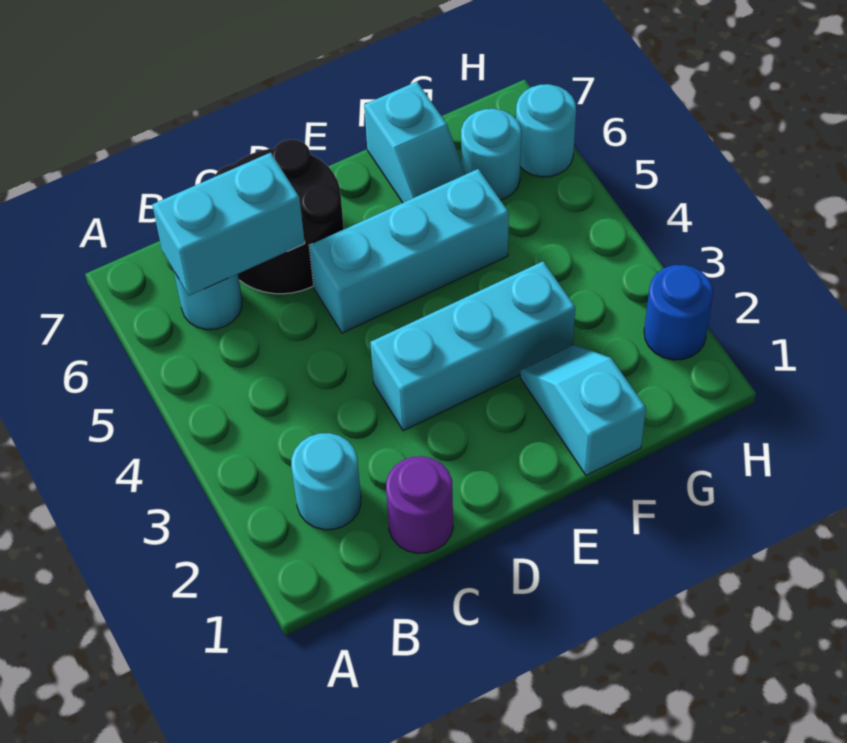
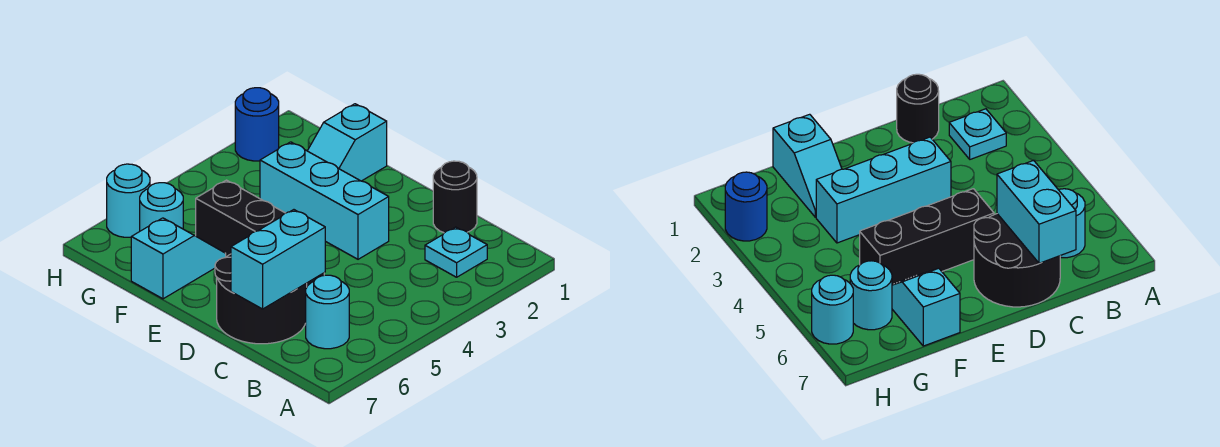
cyan round brick B2 level 1 -> cyan plate B2 level 1
cyan brick B6:C6 level 2 -> cyan brick C6:C7 level 2
purple round brick C1 level 1 -> black round brick C1 level 1
cyan brick D5:F5 level 1 -> black brick D5:F5 level 1

